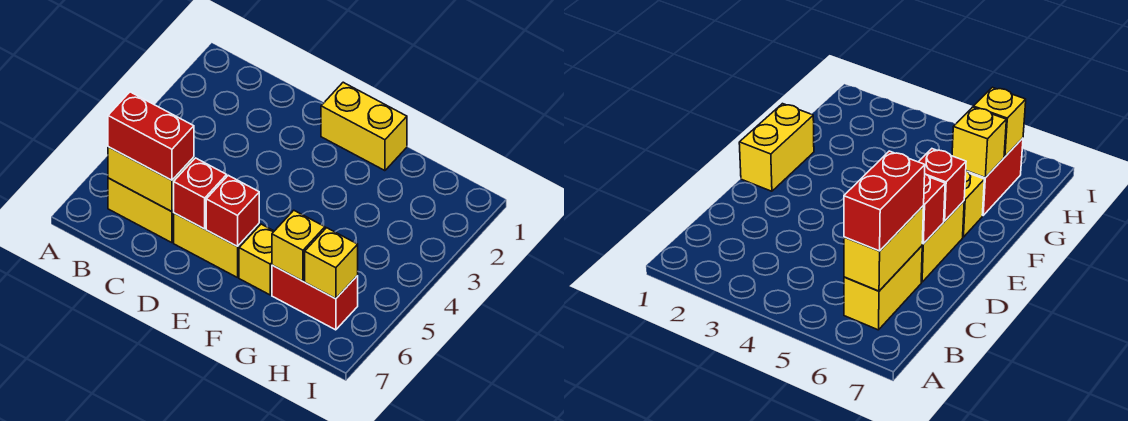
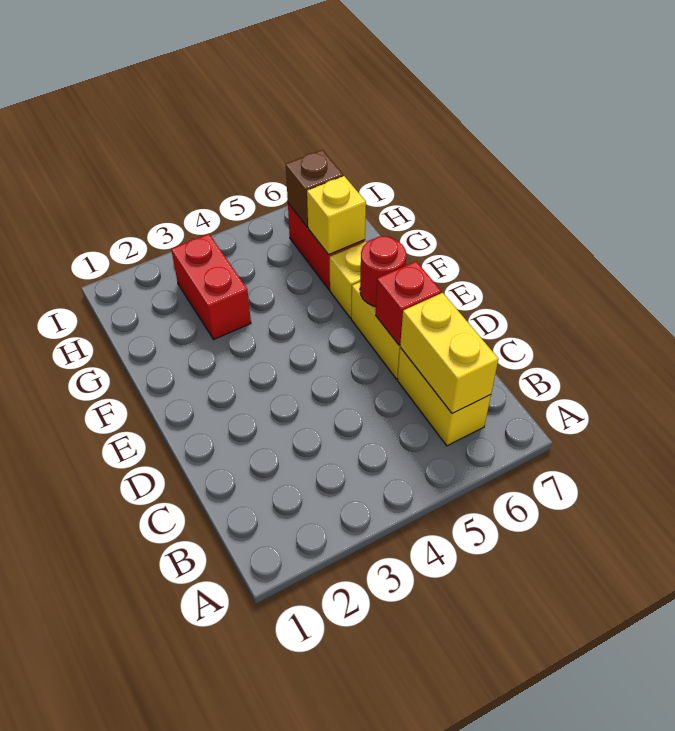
red brick B6:C6 level 3 -> red brick G3:H3 level 1
yellow brick E1:F1 level 1 -> none
red brick E6 level 2 -> red round brick E6 level 2
yellow brick H6 level 2 -> brown brick H6 level 2

